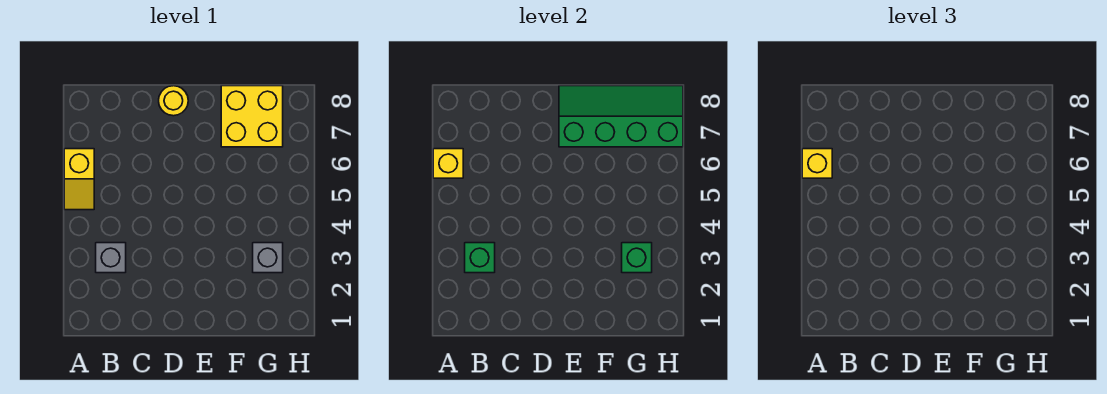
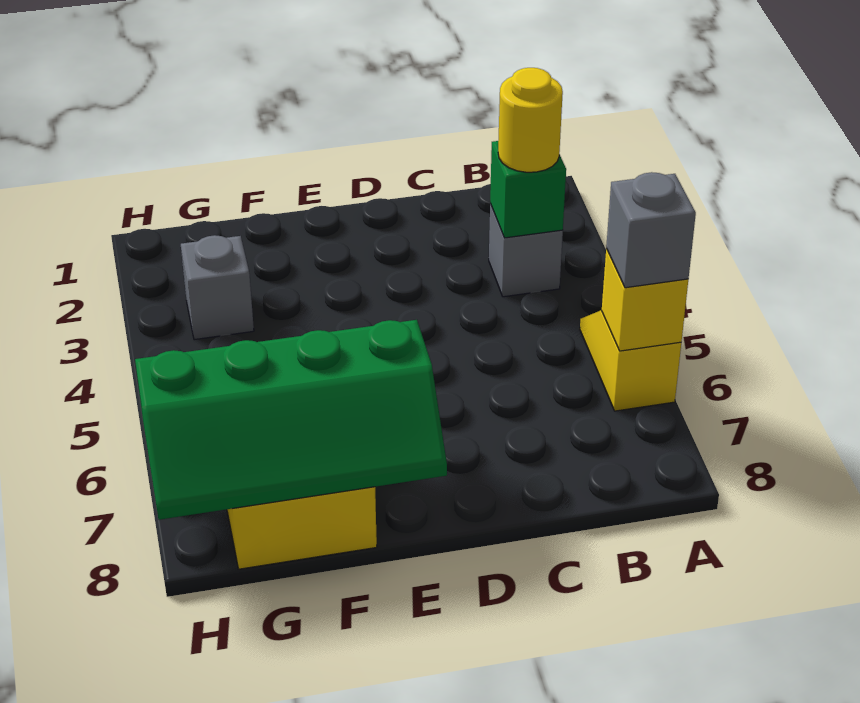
yellow brick A6 level 3 -> grey brick A6 level 3
yellow round brick D8 level 1 -> yellow round brick B3 level 3
green brick G3 level 2 -> none

